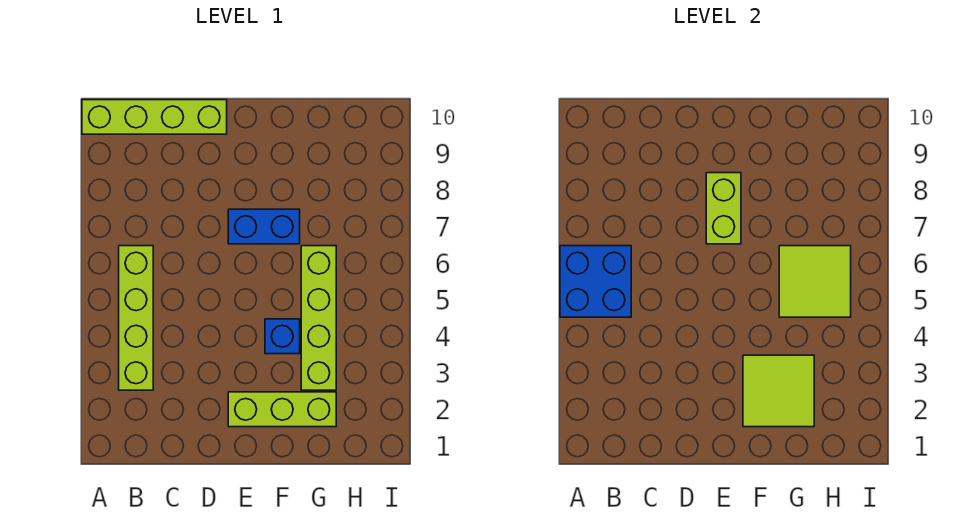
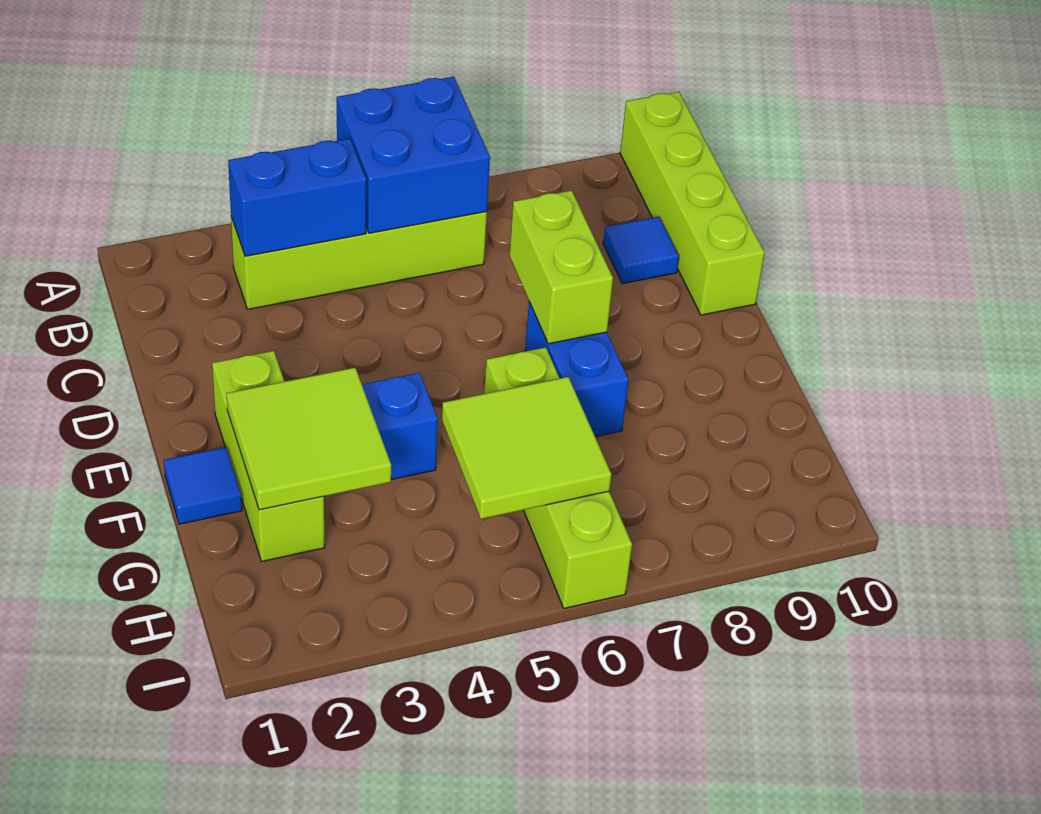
none -> blue brick B3:B4 level 2
none -> blue tile C9 level 1
lime brick E7:E8 level 2 -> lime brick D7:E7 level 2
none -> blue tile F1 level 1
lime brick G3:G6 level 1 -> lime brick F6:I6 level 1

